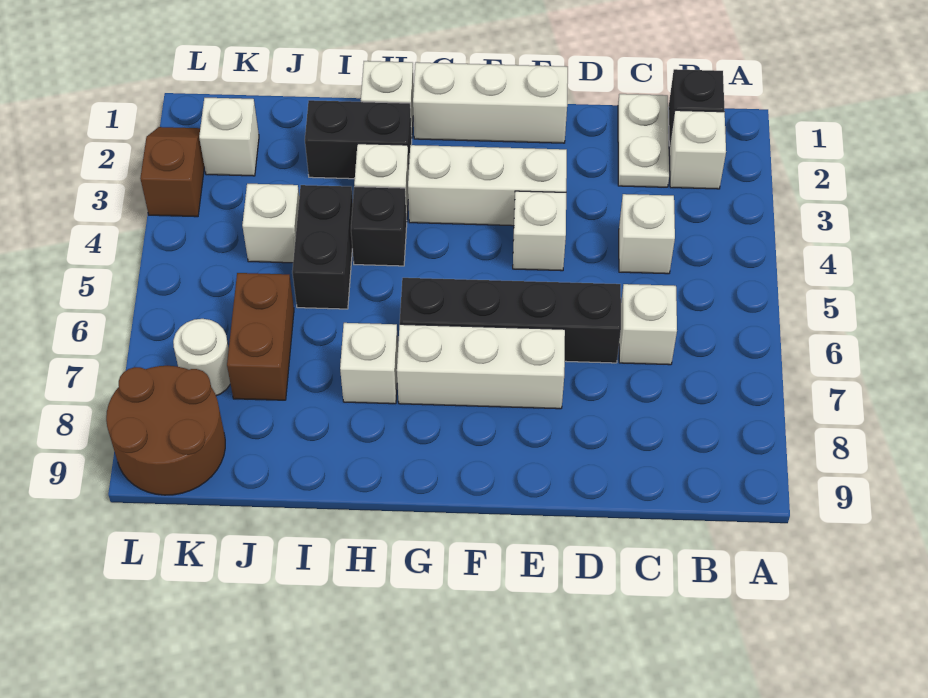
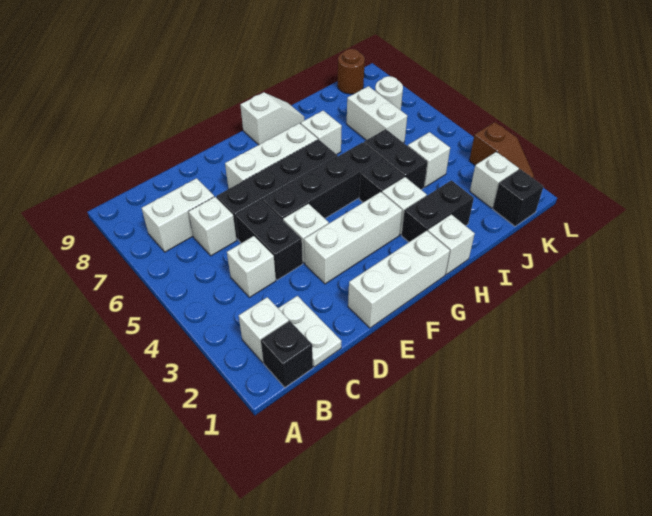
none -> white brick B7:C7 level 1
none -> black brick D4:D5 level 1
none -> black brick E5:H5 level 1
none -> white slope G9:H9 level 1 top G
brown brick J6:J7 level 1 -> white brick J6:J7 level 1
none -> black brick K1 level 1
brown round brick K8:L9 level 1 -> brown round brick K9 level 1

